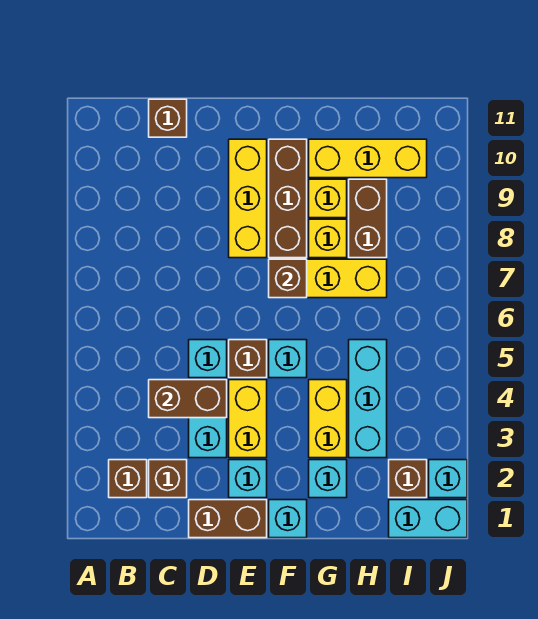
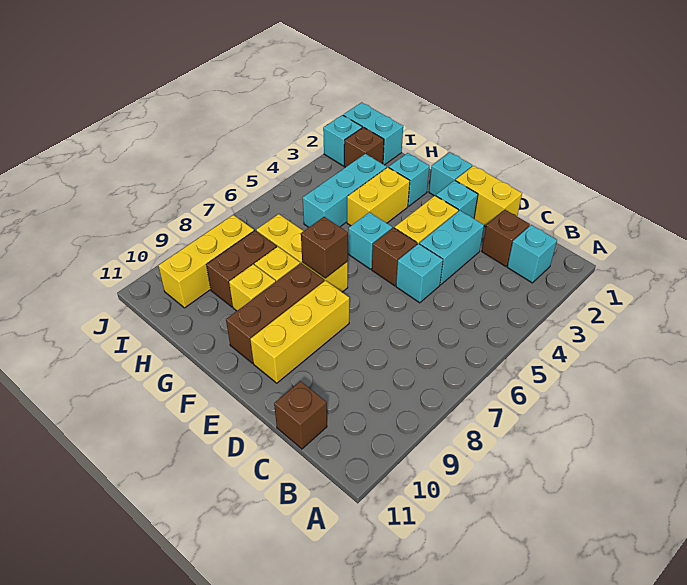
brown brick B2 level 1 -> cyan brick B2 level 1
brown brick C4:D4 level 2 -> none
brown brick D1:E1 level 1 -> yellow brick D1:E1 level 1
yellow brick G10:I10 level 1 -> yellow brick I8:I10 level 1

